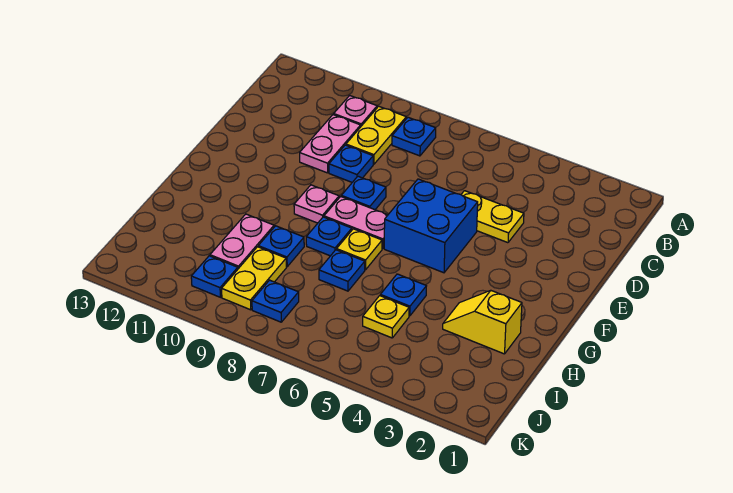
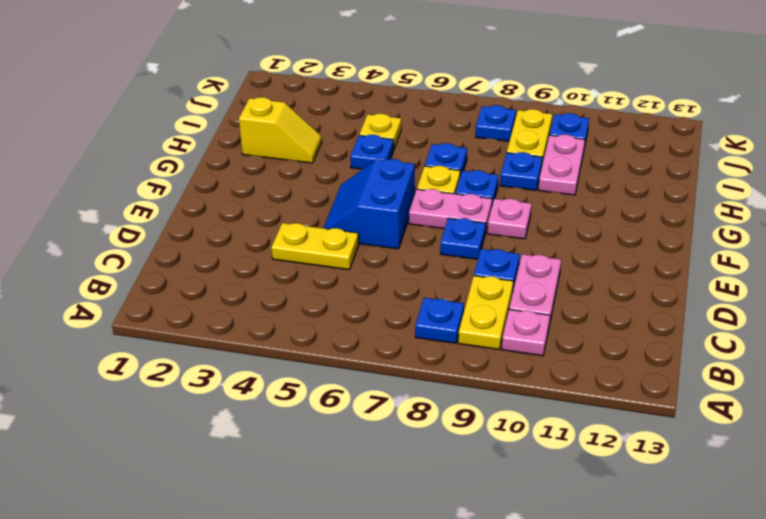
blue brick E5:F6 level 1 -> blue slope E5:F6 level 1 top 6

